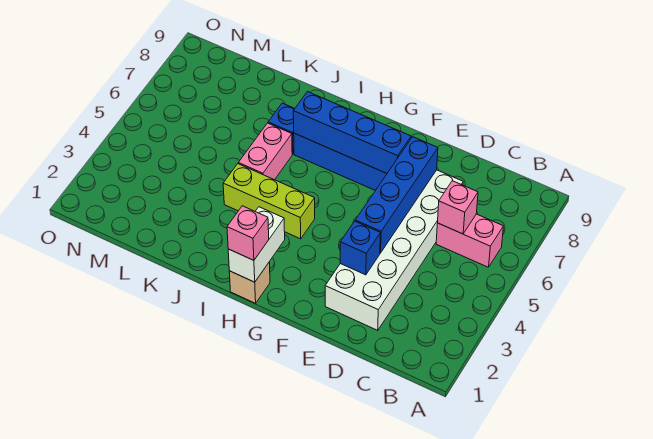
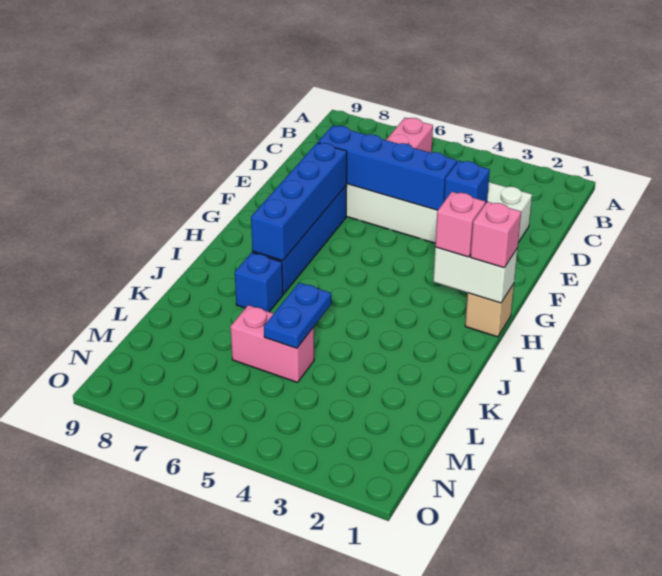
pink brick C6 level 2 -> pink brick H2 level 3
lime brick H4:J4 level 1 -> none
pink brick J5:J6 level 1 -> pink brick L5:L6 level 1
none -> blue plate K5:L5 level 2

